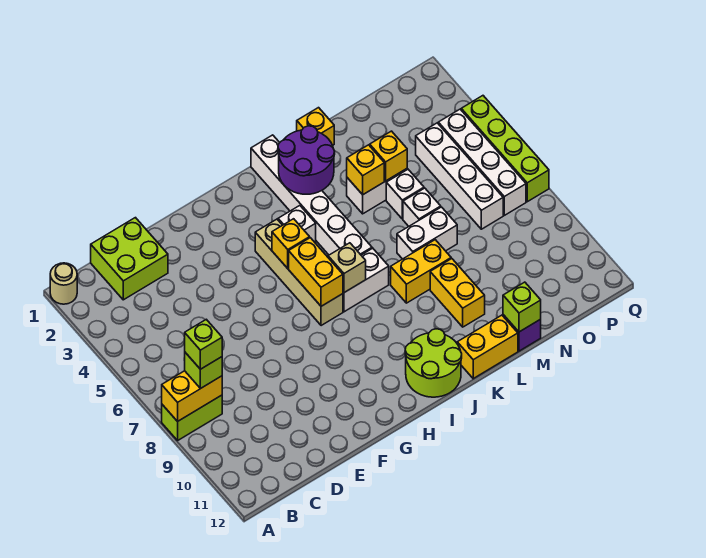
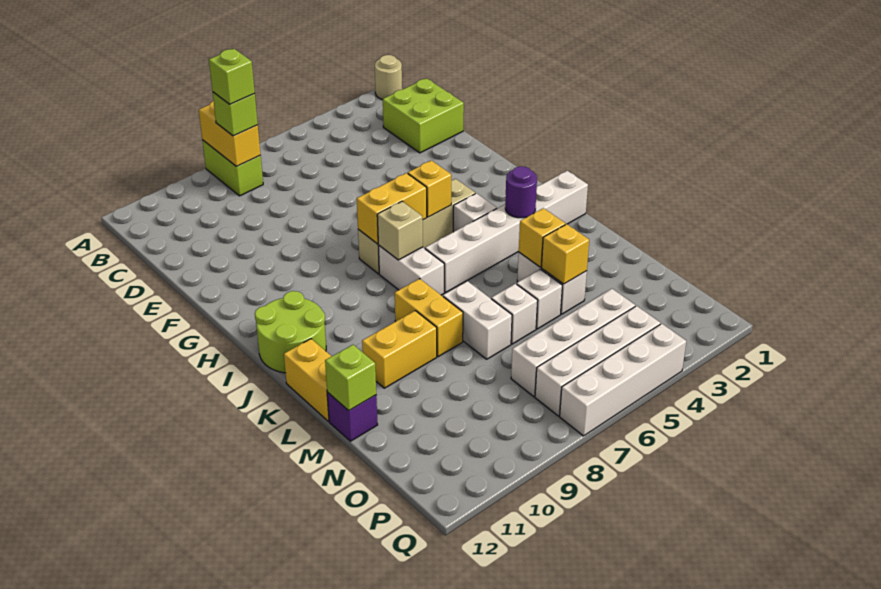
purple round brick J2:K3 level 2 -> purple round brick J3 level 2
yellow brick L1 level 1 -> none
lime brick Q4:Q7 level 1 -> white brick Q4:Q7 level 1

